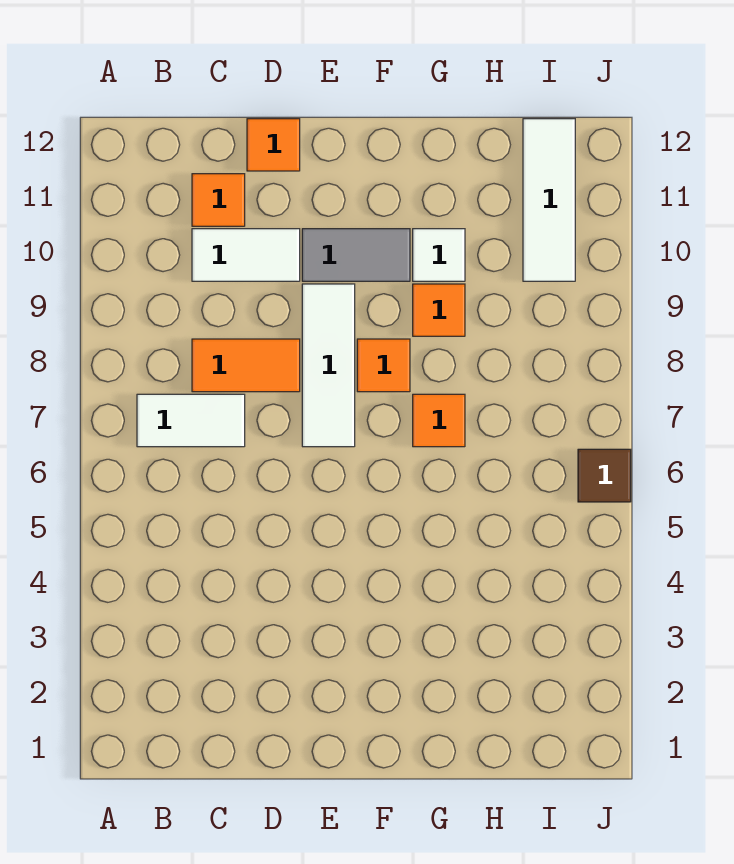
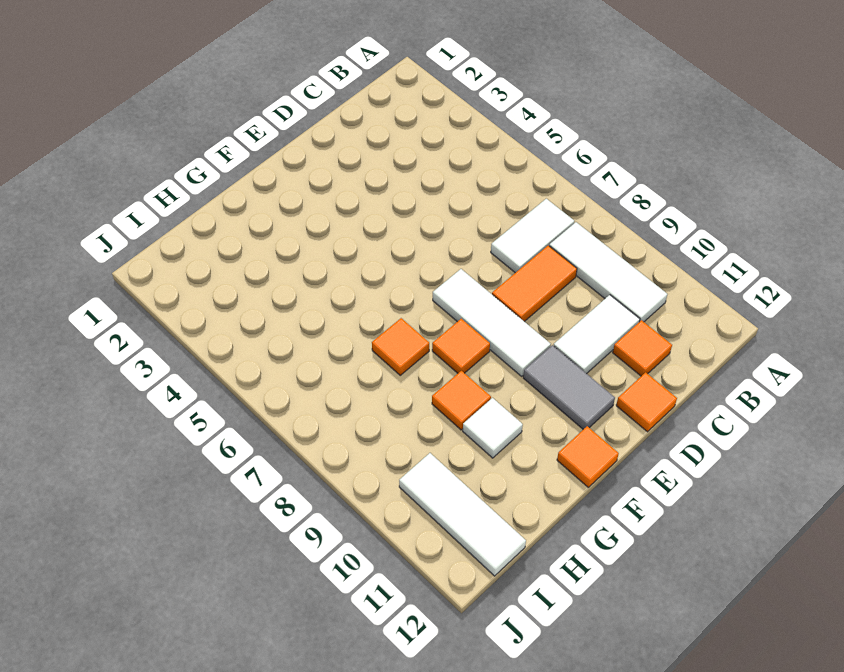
none -> white tile B8:B10 level 1
grey tile E10:F10 level 1 -> grey tile E10:E11 level 1
none -> orange tile F12 level 1
brown tile J6 level 1 -> none

